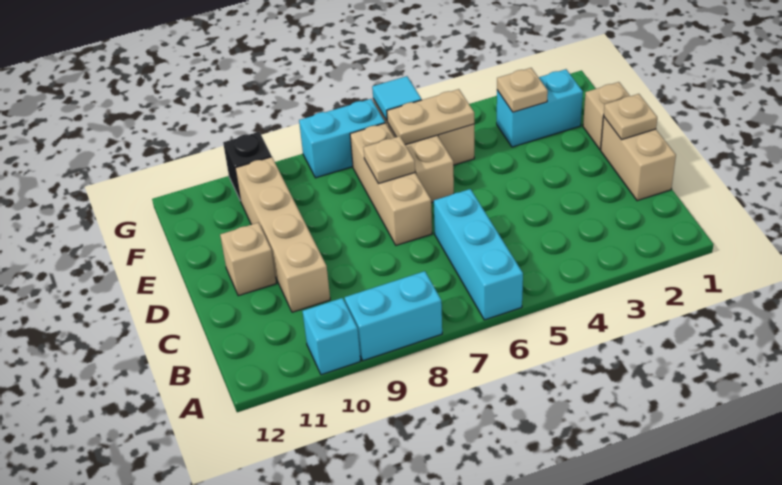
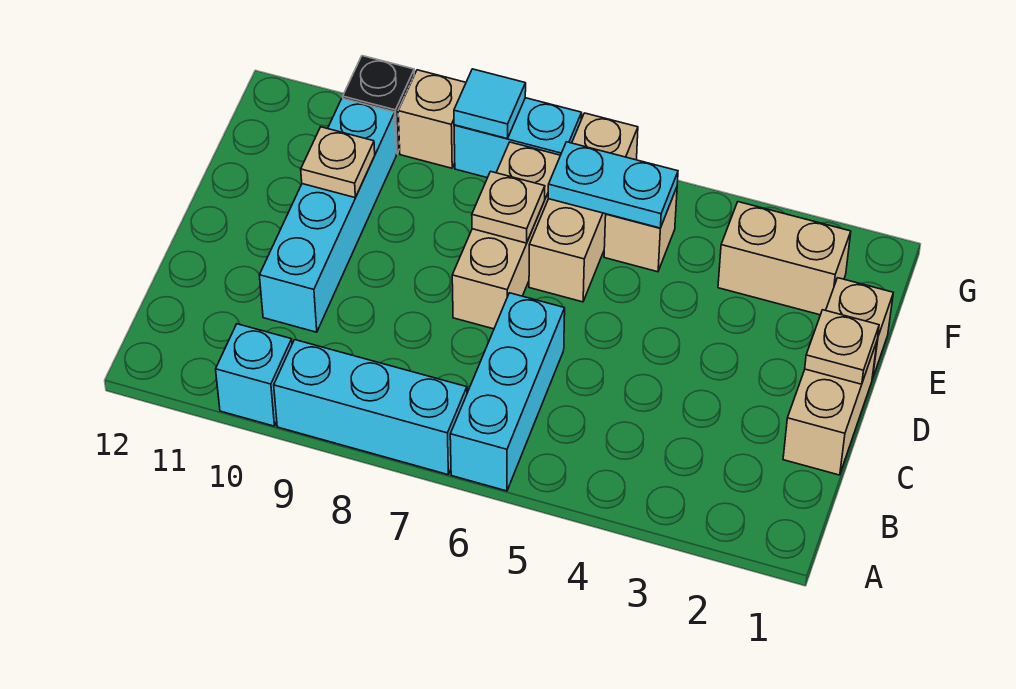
cyan brick A8:A9 level 1 -> cyan brick A7:A9 level 1
tan brick C10:F10 level 1 -> cyan brick C10:F10 level 1
tan brick D11 level 1 -> tan brick G9 level 1
cyan brick F2:F3 level 1 -> tan brick F2:F3 level 1
tan plate F3 level 2 -> tan plate E10 level 2
tan plate F5:F6 level 2 -> cyan plate F5:F6 level 2
cyan tile G6 level 2 -> cyan tile G8 level 2

